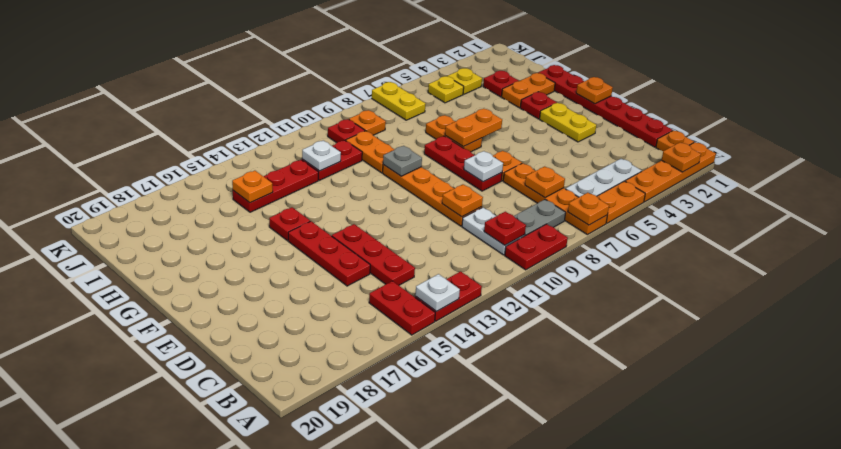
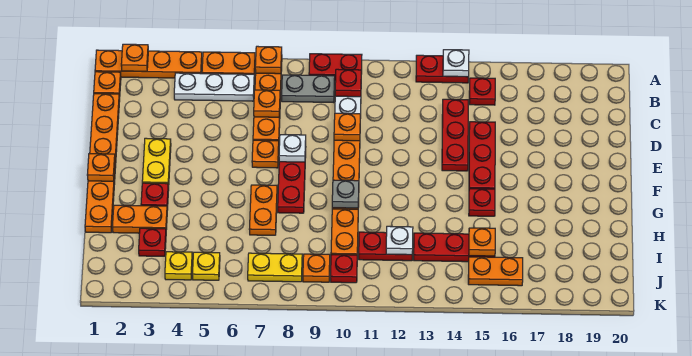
red plate A15:B15 level 1 -> red plate B15 level 1
red plate C1:H1 level 1 -> orange plate C1:H1 level 1
orange plate G6:G7 level 2 -> orange plate J15:J16 level 1
yellow plate J7:K7 level 1 -> yellow plate J7:J8 level 1

